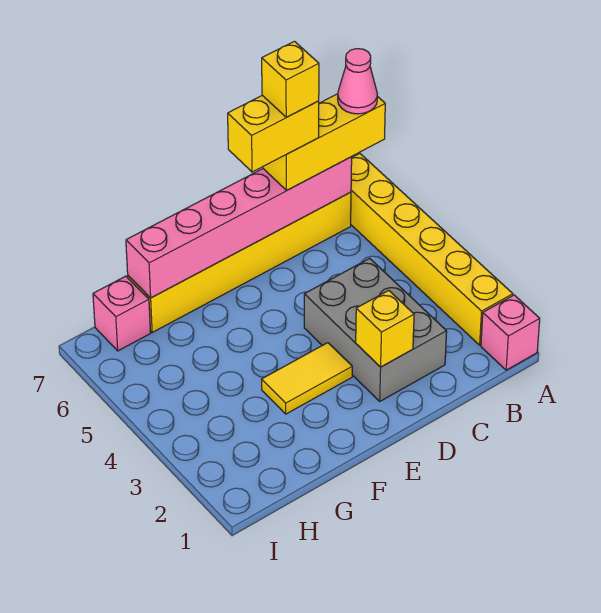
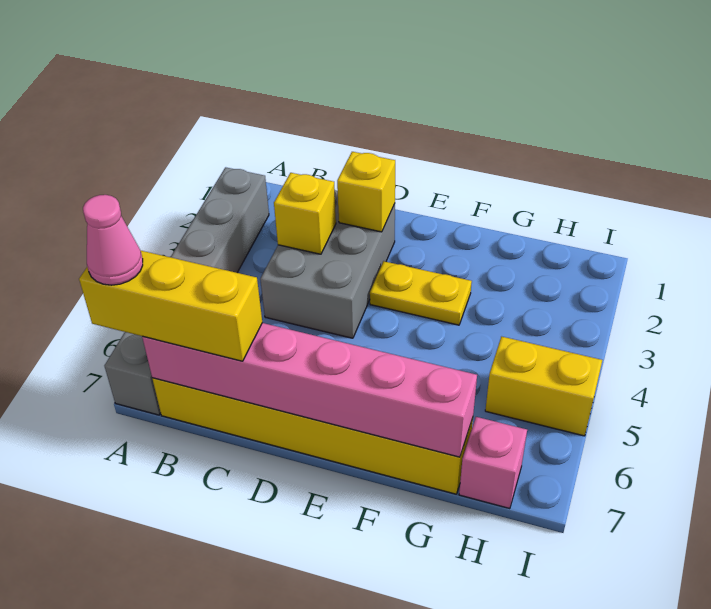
pink brick A1 level 1 -> none
yellow brick A2:A7 level 1 -> grey brick A2:A7 level 1
yellow brick C7:D7 level 4 -> yellow brick H5:I5 level 1
yellow brick C7 level 5 -> yellow brick C3 level 2
yellow tile E3:F3 level 1 -> yellow plate E3:F3 level 1

